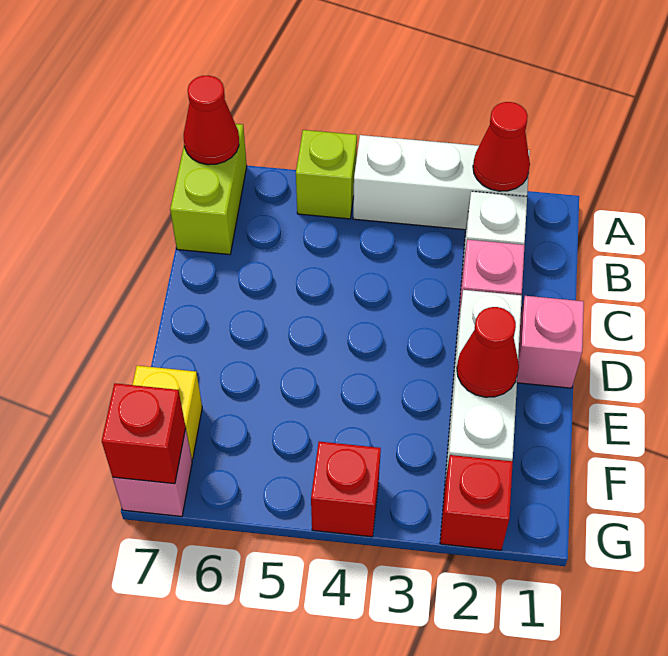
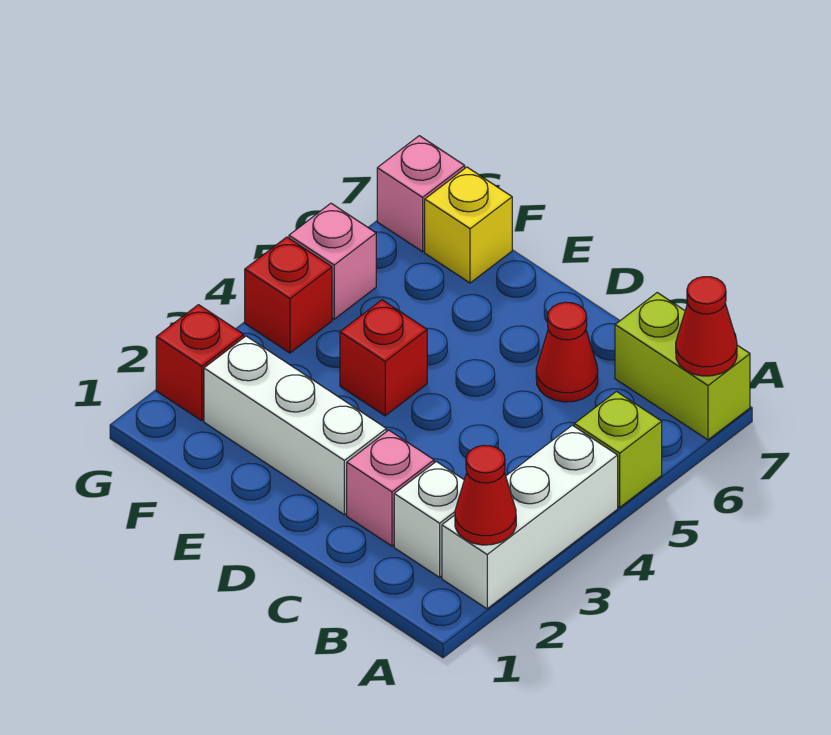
pink brick D1 level 1 -> pink brick G5 level 1
red cone E2 level 2 -> red cone C6 level 1
red brick G7 level 2 -> red brick E4 level 1

